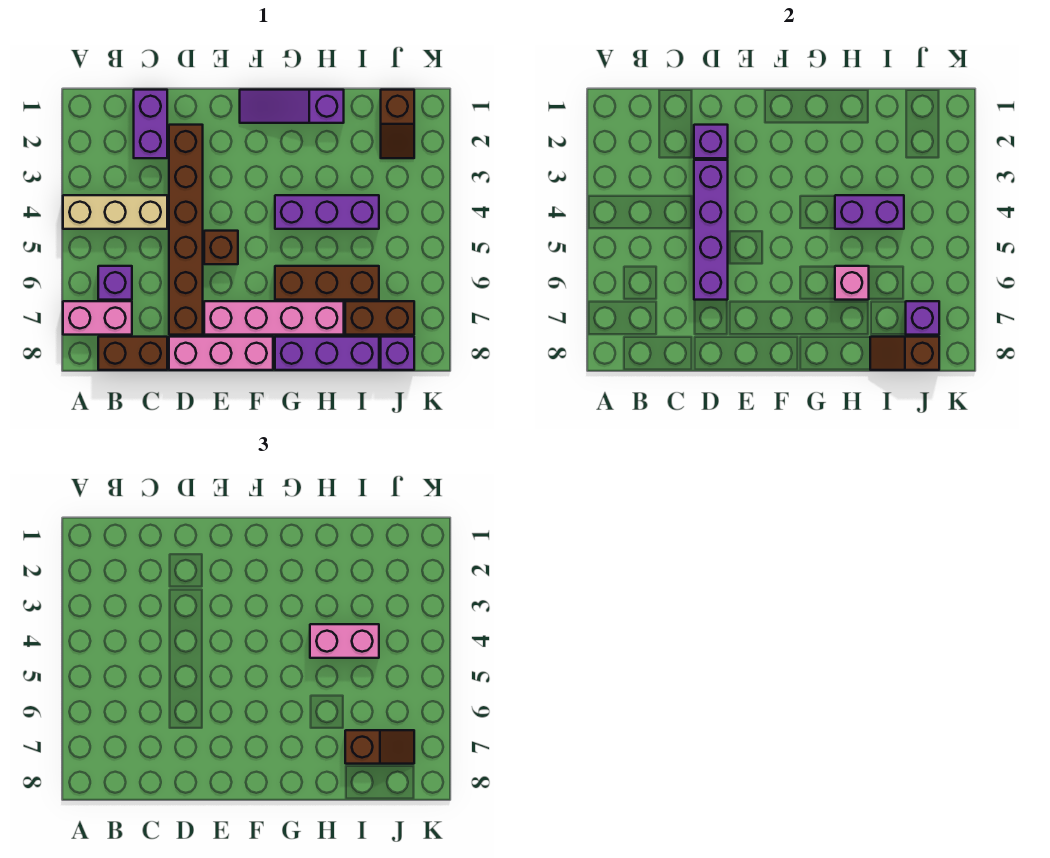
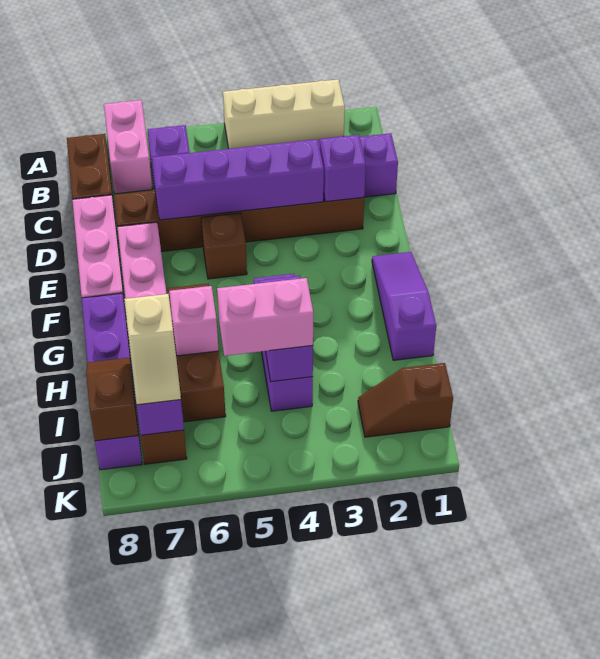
tan brick A4:C4 level 1 -> tan brick A2:A4 level 1
pink brick H4:I4 level 3 -> pink brick I4:I5 level 3
brown slope I7:J7 level 3 top I -> tan slope I7:J7 level 3 top I

